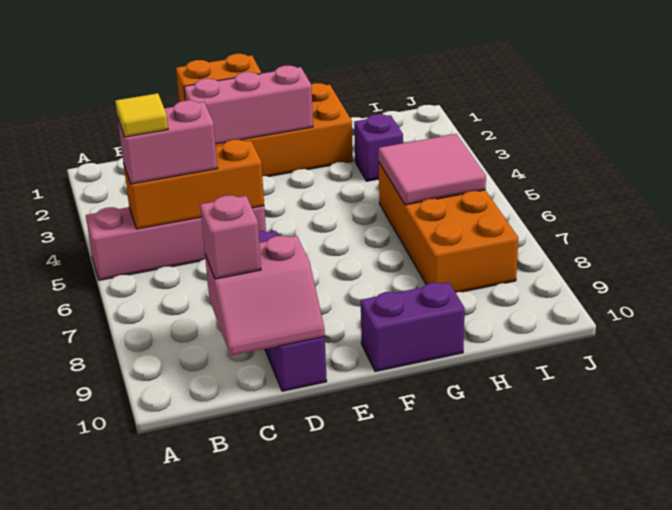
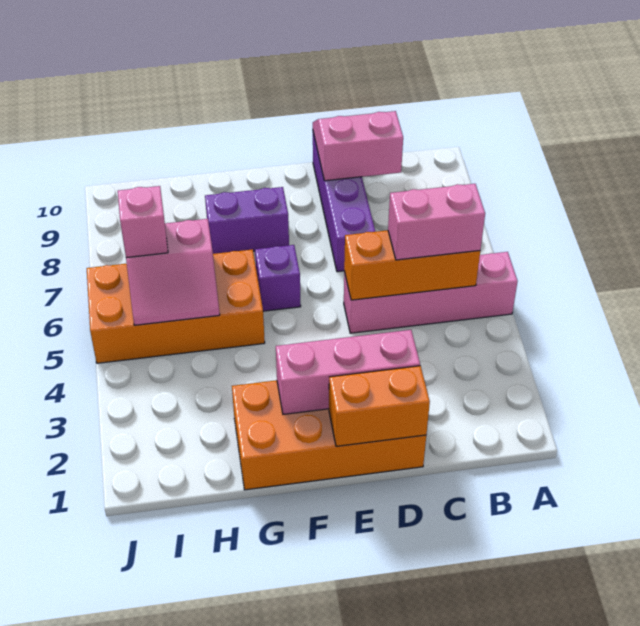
yellow tile B5 level 4 -> none
pink brick C9 level 3 -> pink brick I6 level 3
purple brick F10:G10 level 1 -> purple brick F8:G8 level 1
purple brick H3 level 1 -> purple brick F6 level 1
orange brick H5:I8 level 1 -> orange brick G5:J6 level 1
pink tile H5:I6 level 2 -> pink slope H5:I6 level 2 top 6

